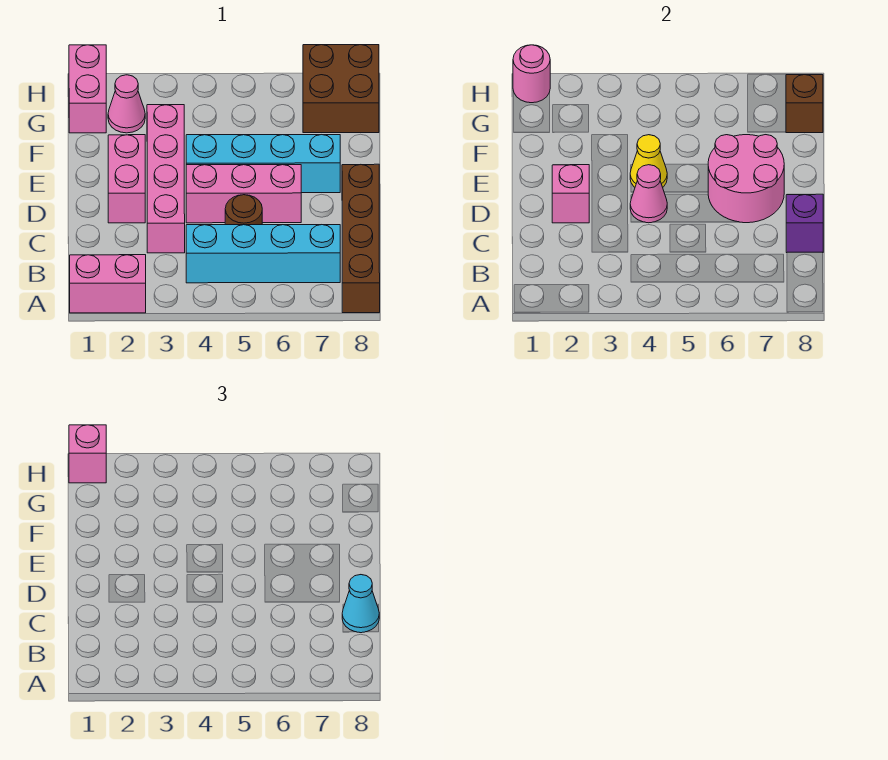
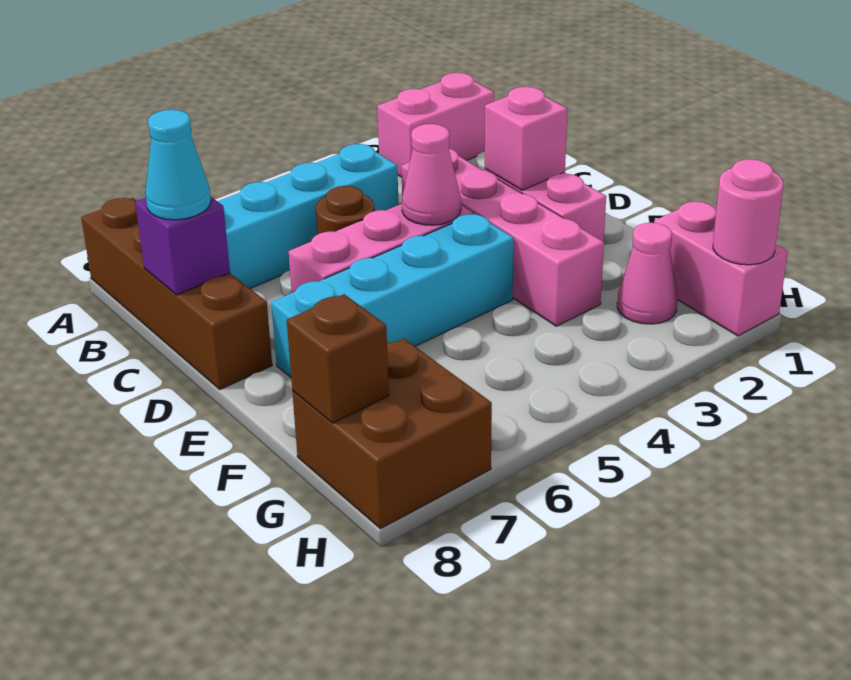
pink round brick D6:E7 level 2 -> none
yellow cone E4 level 2 -> none
pink brick H1 level 3 -> none

